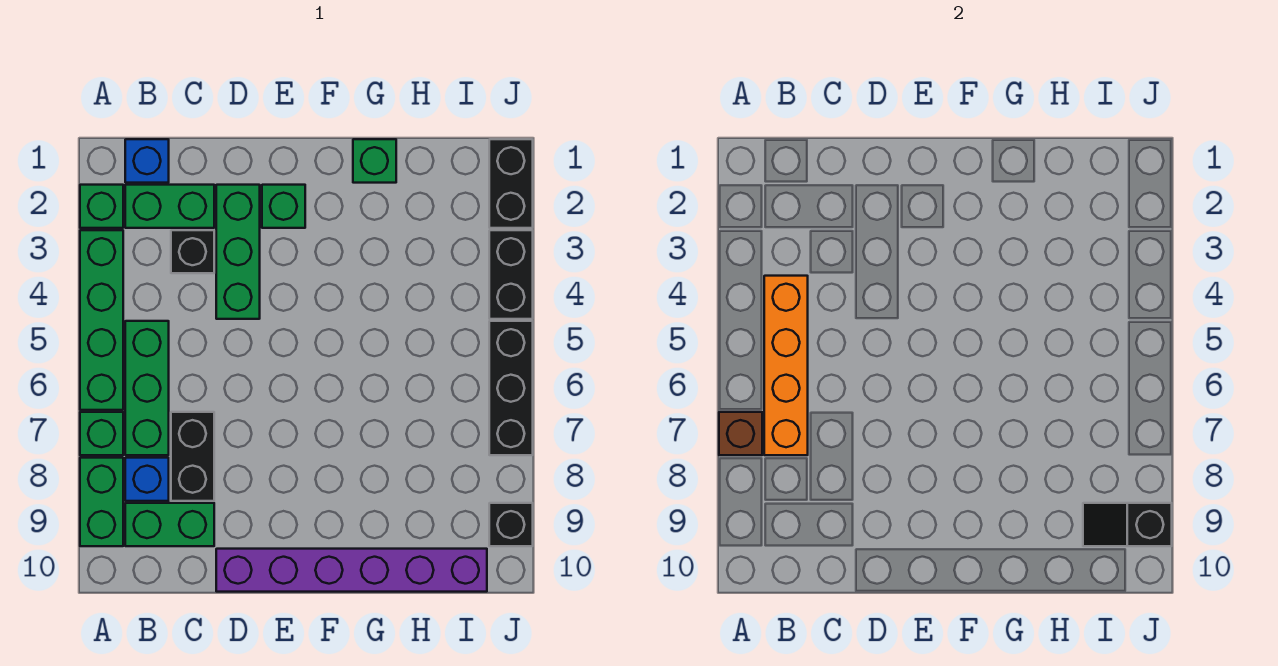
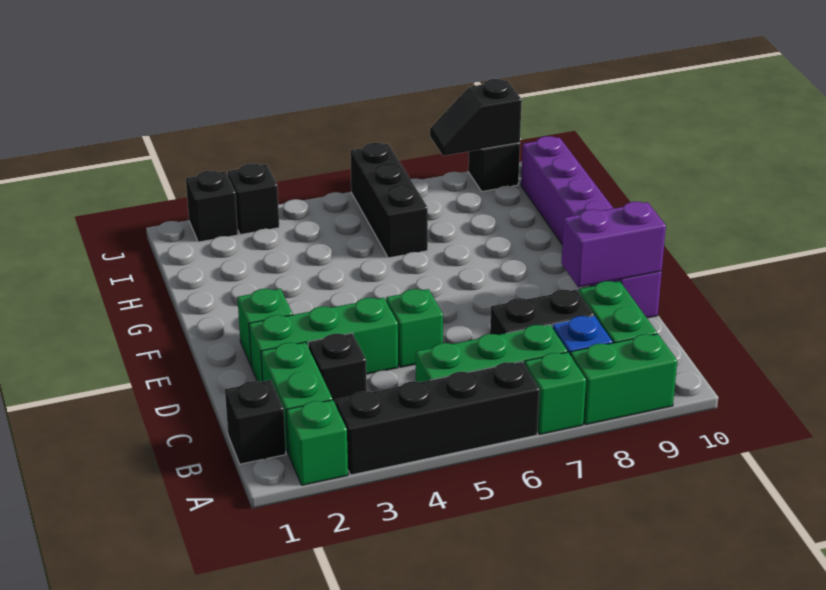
green brick A3:A6 level 1 -> black brick A3:A6 level 1
brown brick A7 level 2 -> none
blue brick B1 level 1 -> black brick B1 level 1
orange brick B4:B7 level 2 -> none
none -> purple brick D9:D10 level 2
green brick G1 level 1 -> green brick D5 level 1
black slope I9:J9 level 2 top J -> black slope J8:J9 level 2 top 9
black brick J1:J2 level 1 -> black brick J2 level 1
black brick J3:J4 level 1 -> black brick J3 level 1
black brick J5:J7 level 1 -> black brick H6:J6 level 1

